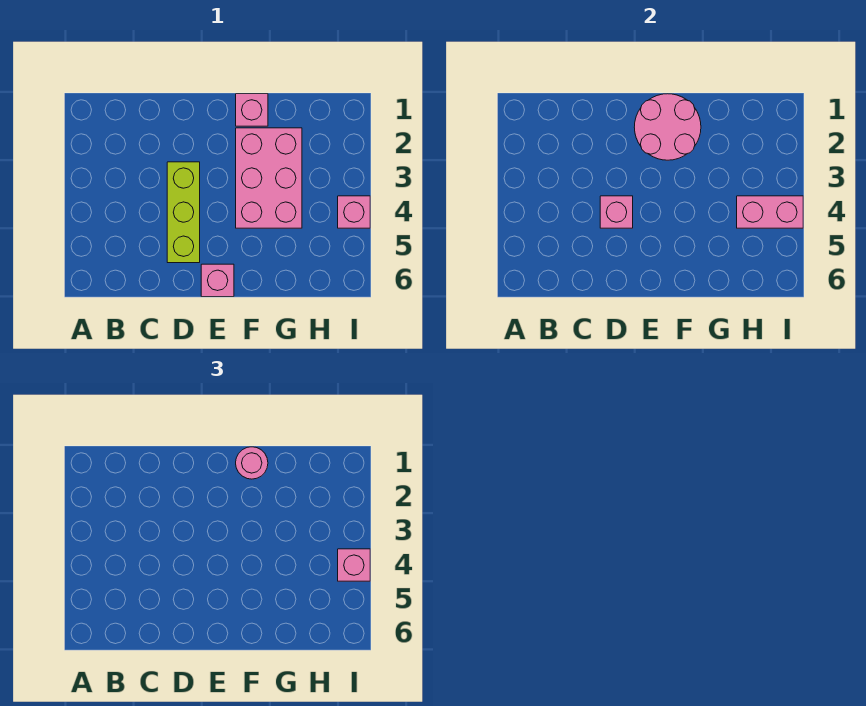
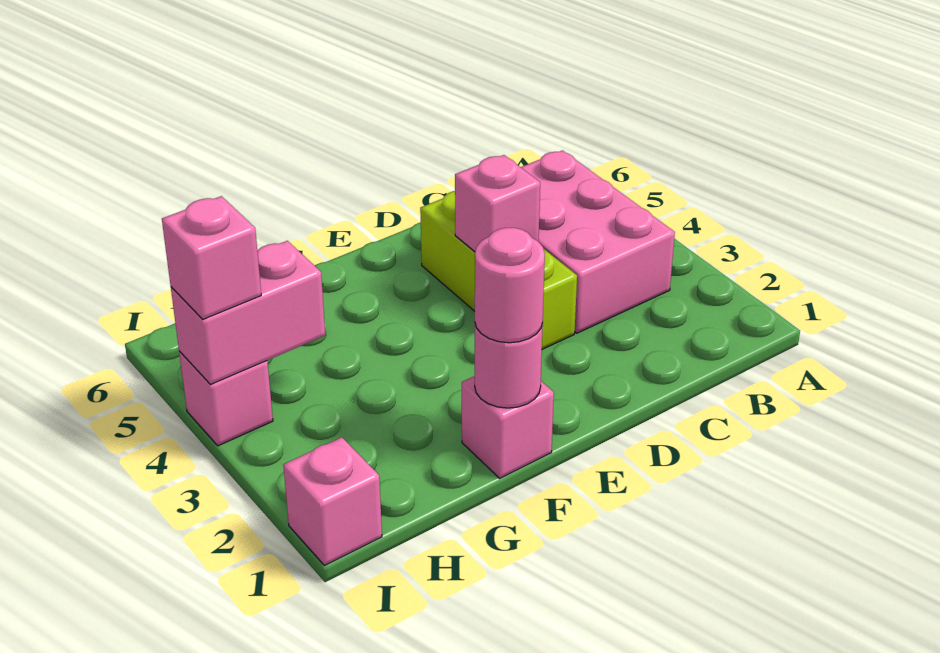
pink round brick E1:F2 level 2 -> pink round brick F1 level 2
pink brick E6 level 1 -> pink brick I1 level 1
pink brick F2:G4 level 1 -> pink brick B3:C5 level 1

